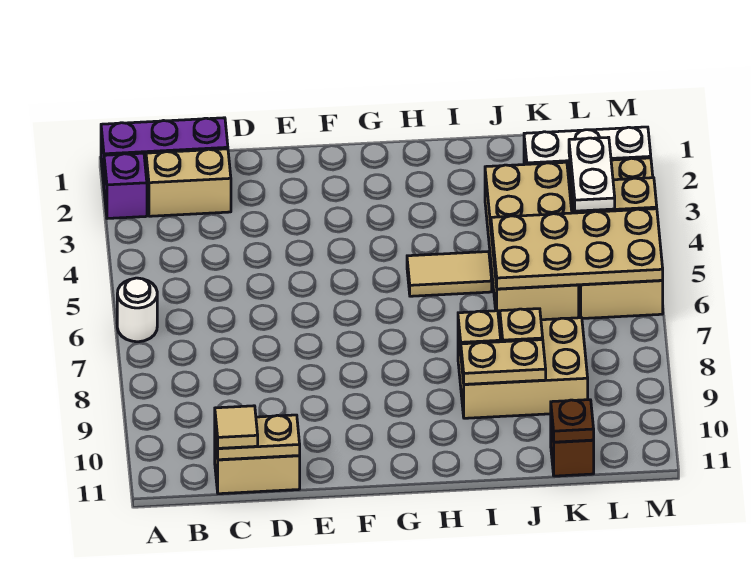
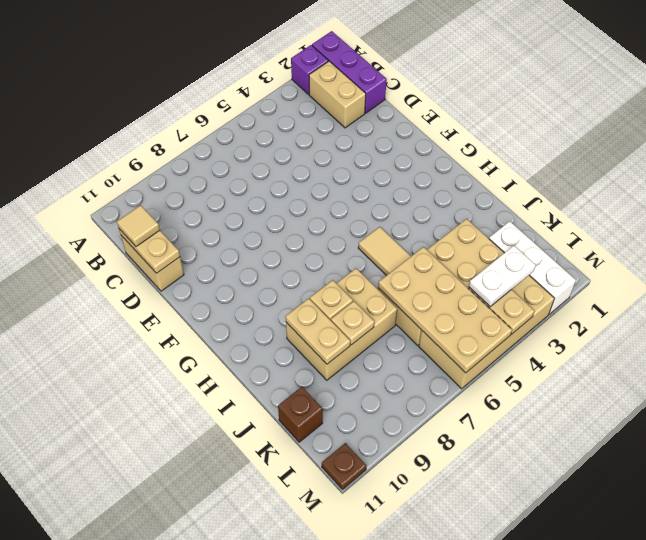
white round brick A6 level 1 -> none
tan brick I8:K9 level 1 -> tan brick I7:J9 level 1
brown plate K11 level 2 -> brown plate M11 level 1

